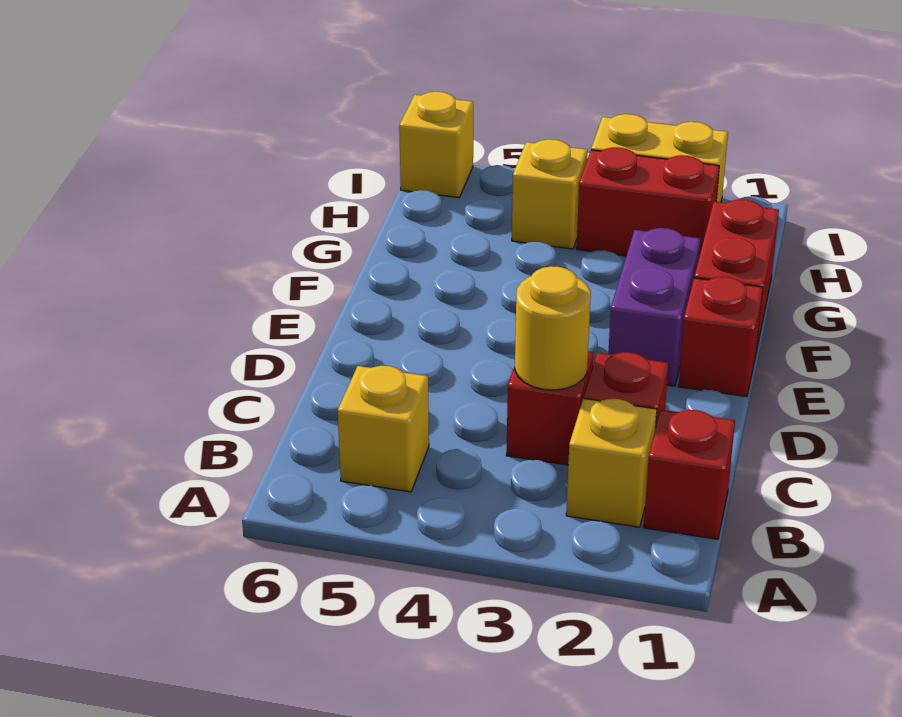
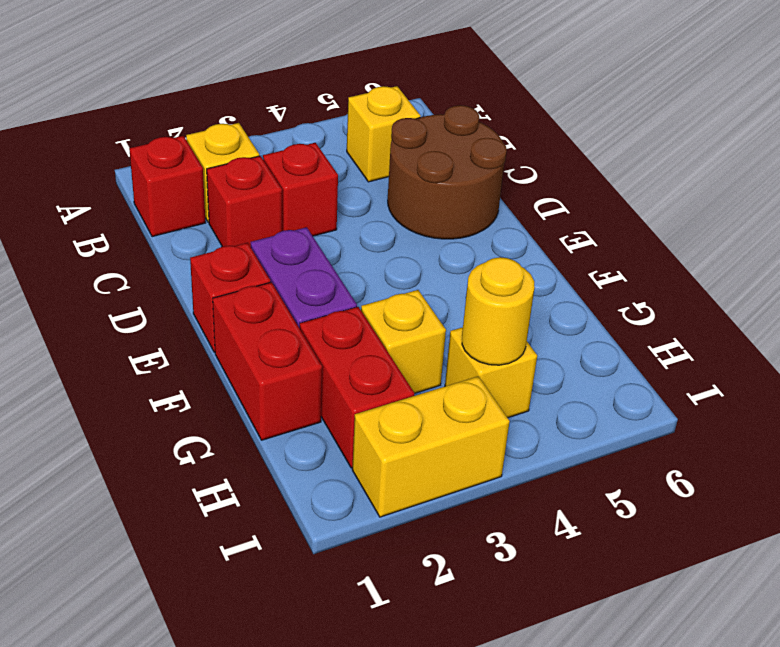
yellow round brick C3 level 2 -> yellow round brick H4 level 2
none -> brown round brick C5:D6 level 1
red brick H2:H3 level 1 -> red brick G2:H2 level 1
yellow brick I6 level 1 -> yellow brick G3 level 1

